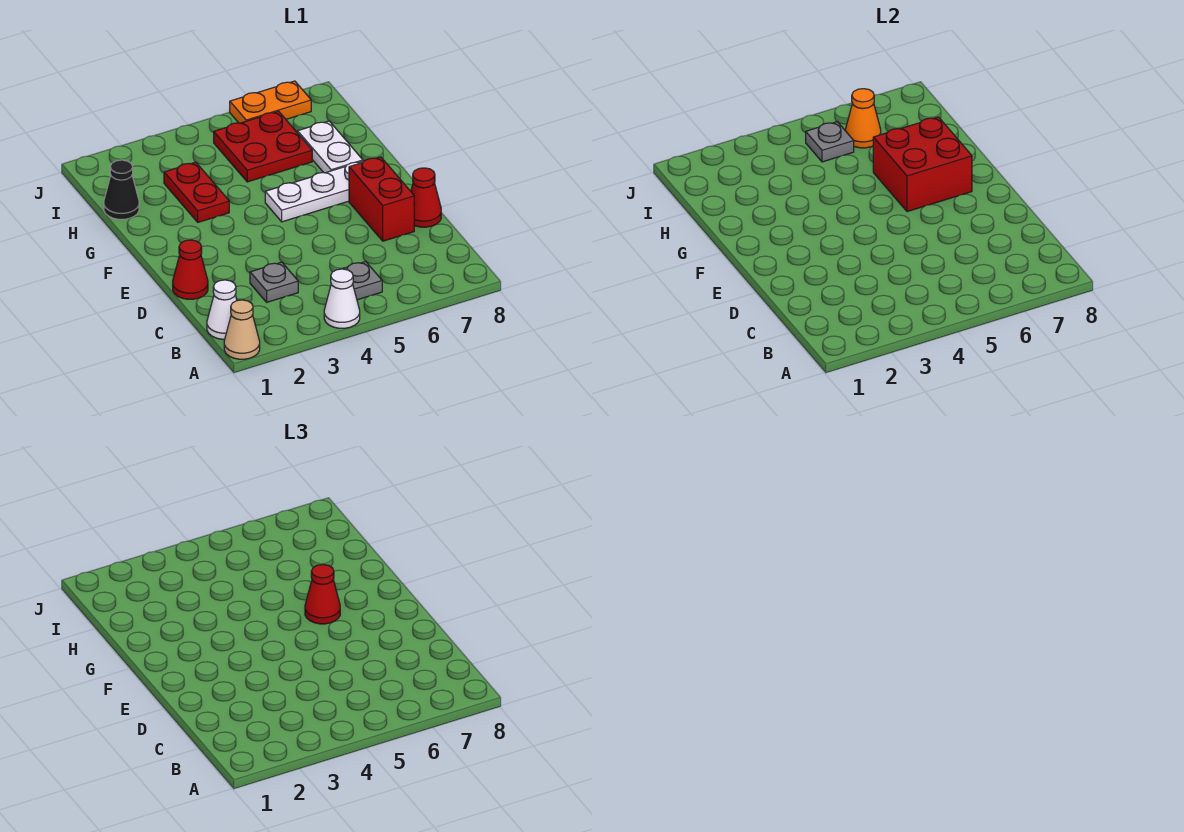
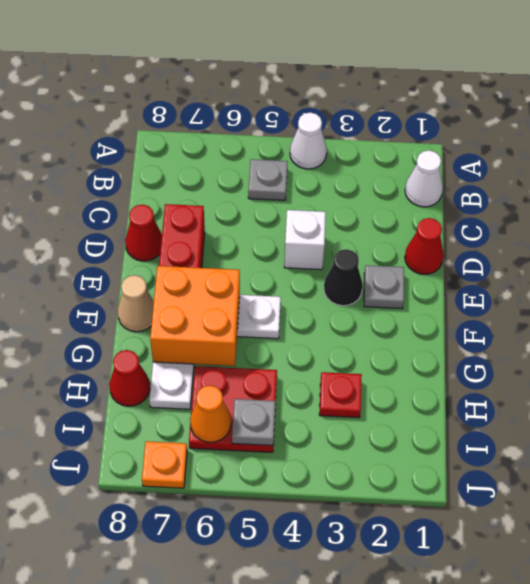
tan cone A1 level 1 -> tan cone F8 level 1
grey plate C3 level 1 -> grey plate E2 level 1
none -> white brick D4 level 1
red brick F6:G7 level 2 -> orange brick F6:G7 level 2
red cone F6 level 3 -> red cone H8 level 1
red plate G3:H3 level 1 -> red plate H3 level 1
black cone H1 level 1 -> black cone E3 level 1
orange plate J6:J7 level 1 -> orange plate J7 level 1

